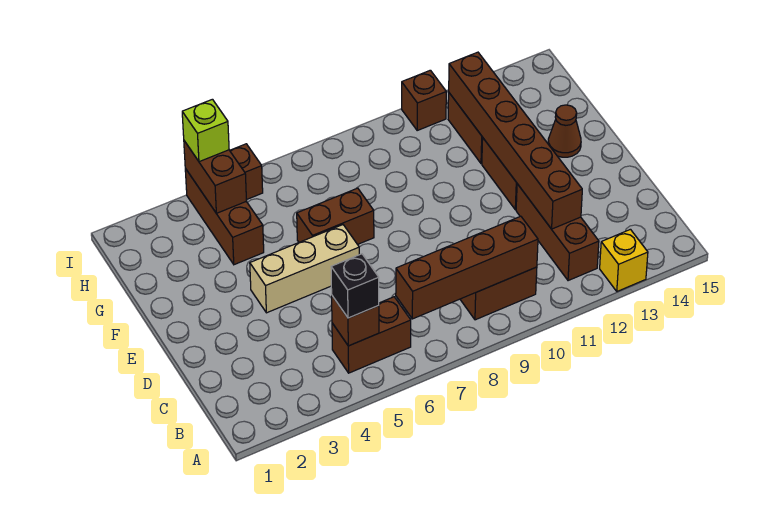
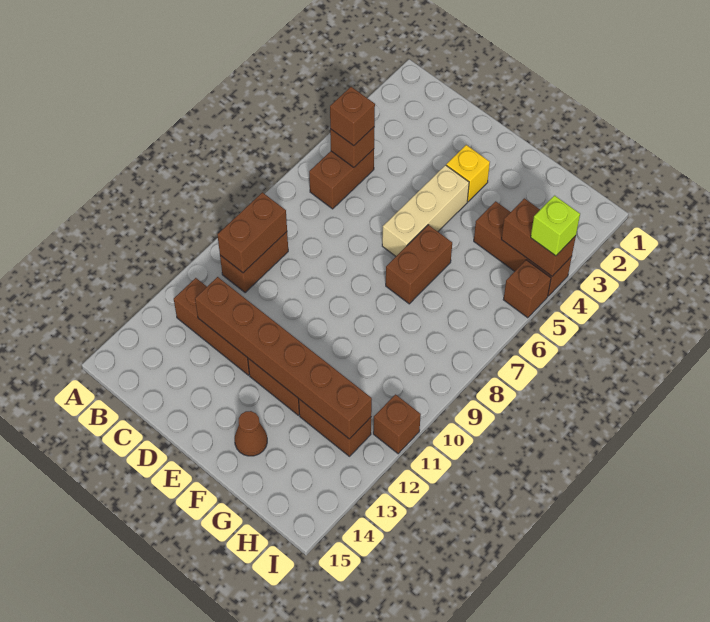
yellow brick A13 level 1 -> yellow brick E3 level 1
black brick B5 level 3 -> brown brick B5 level 3
brown brick B7:B10 level 2 -> brown brick B9:B10 level 2

